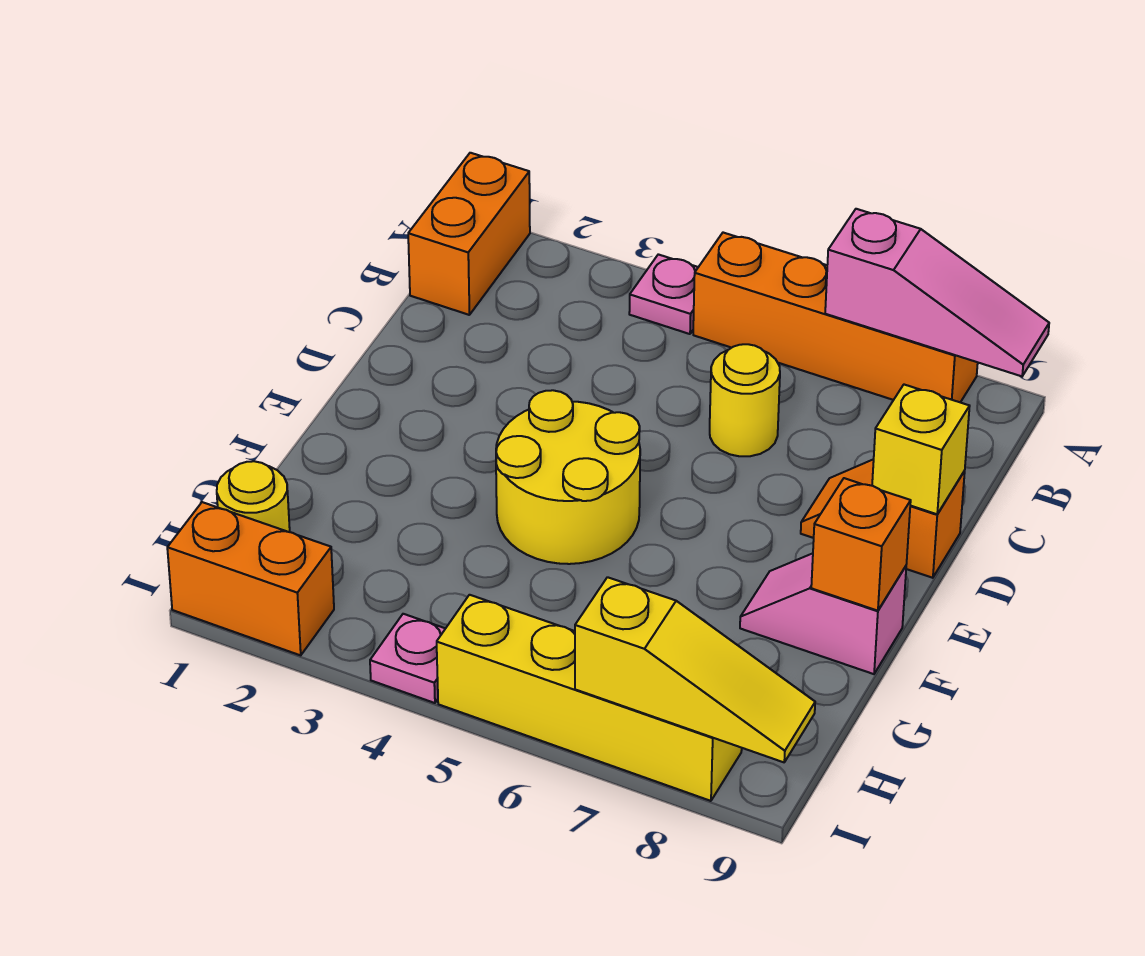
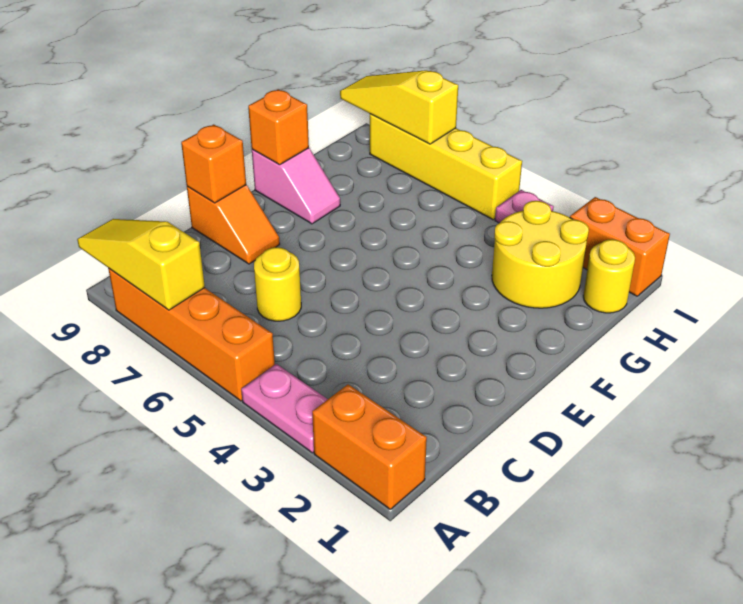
orange brick A1:B1 level 1 -> orange brick A1:A2 level 1
pink plate A4 level 1 -> pink plate A3:A4 level 1
pink slope A7:A9 level 2 top 7 -> yellow slope A7:A9 level 2 top 7
yellow brick D9 level 2 -> orange brick D9 level 2
yellow round brick E4:F5 level 1 -> yellow round brick G2:H3 level 1

